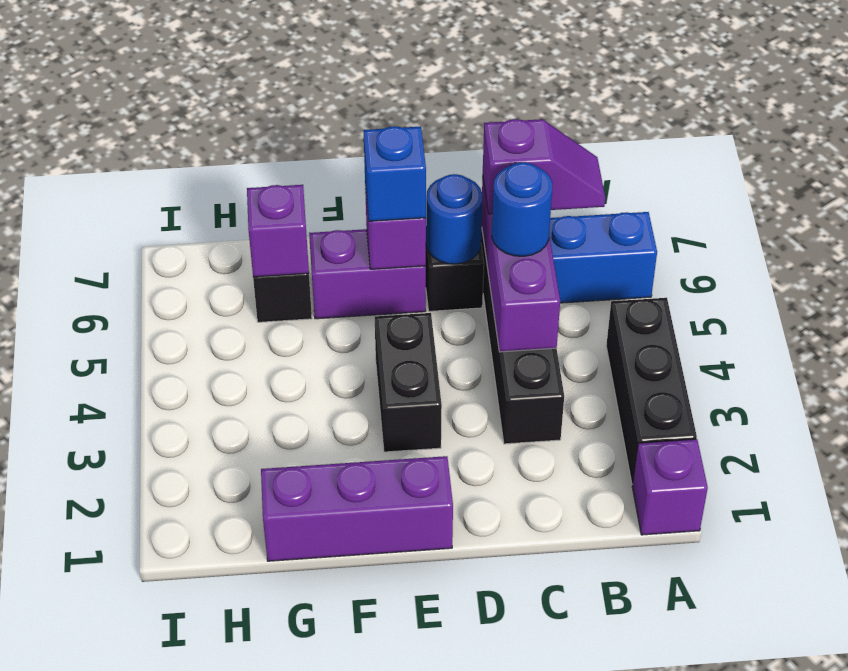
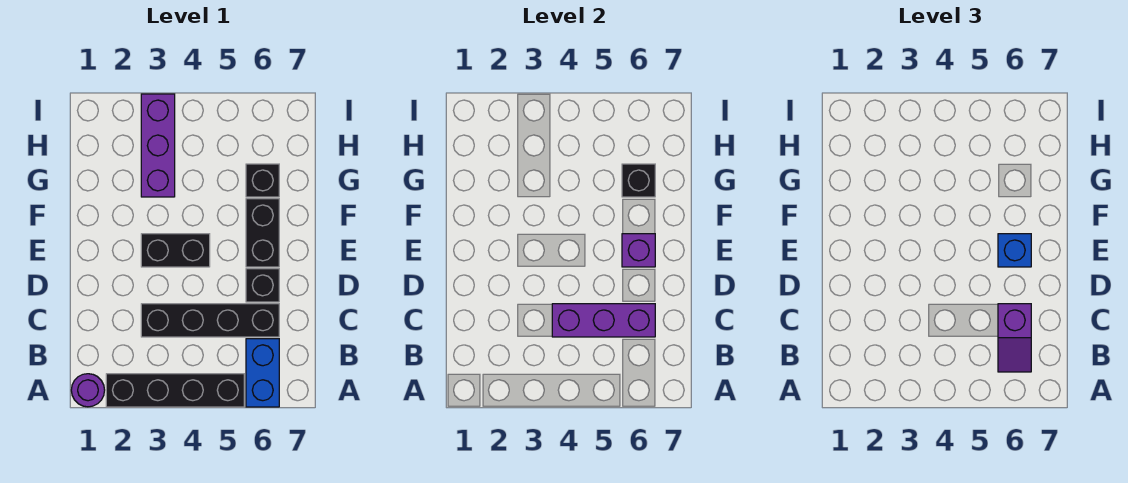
purple brick A1 level 1 -> purple round brick A1 level 1
black brick A2:A4 level 1 -> black brick A2:A5 level 1
blue round brick C5 level 3 -> none
blue round brick D6 level 2 -> none
purple brick E1:G1 level 1 -> purple brick G3:I3 level 1
purple brick E6:F6 level 1 -> black brick E6:F6 level 1
purple brick G6 level 2 -> black brick G6 level 2

